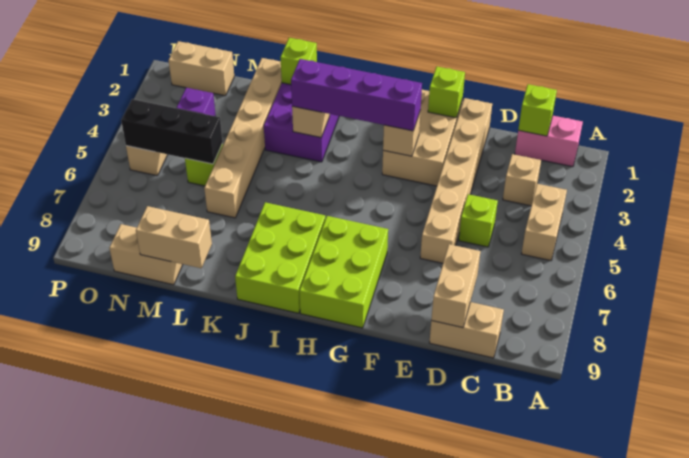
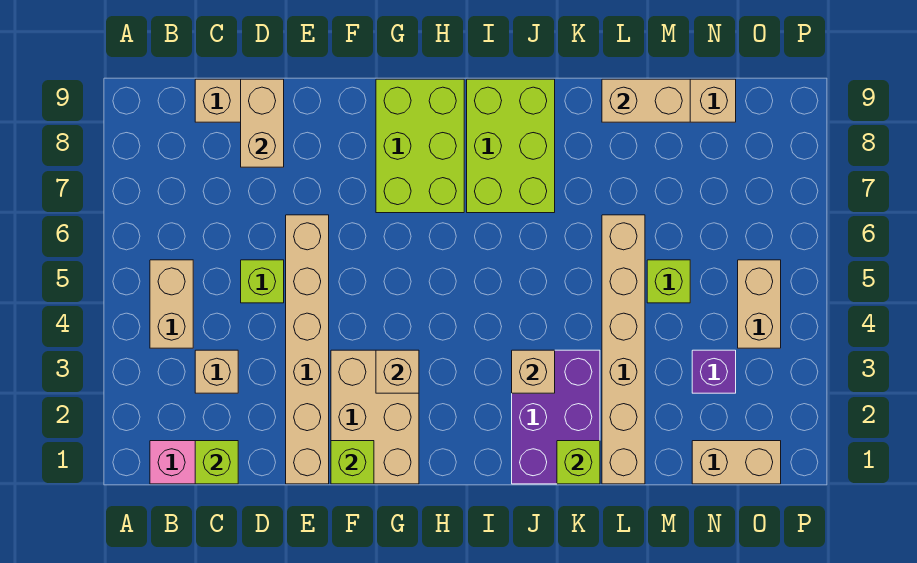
purple brick G3:J3 level 3 -> none
black brick M5:O5 level 2 -> none

